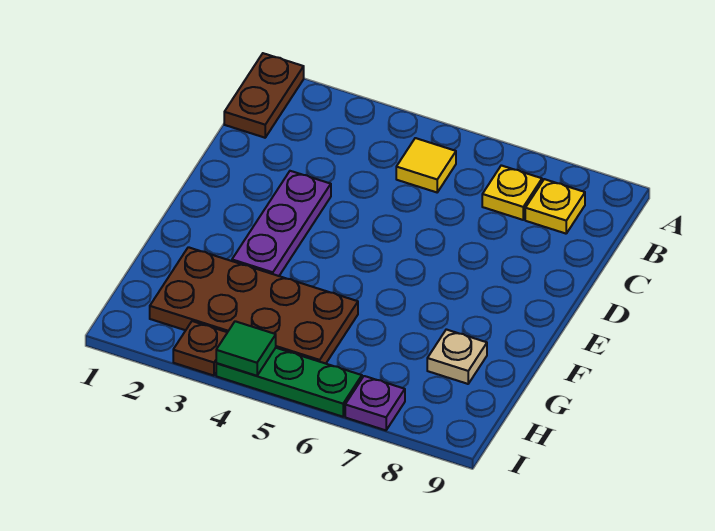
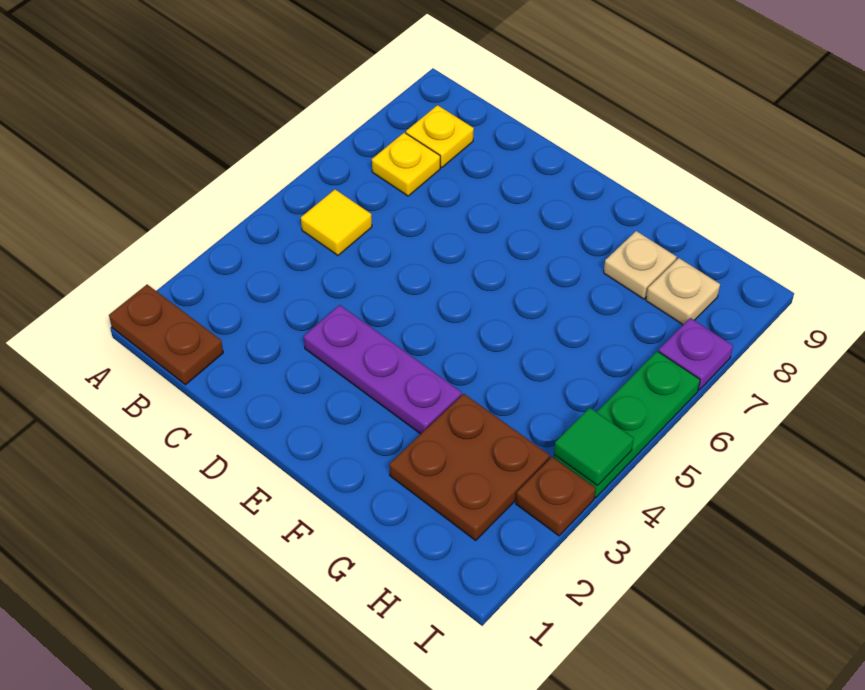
brown plate G2:H5 level 1 -> brown plate G2:H3 level 1
none -> tan plate H8 level 1

